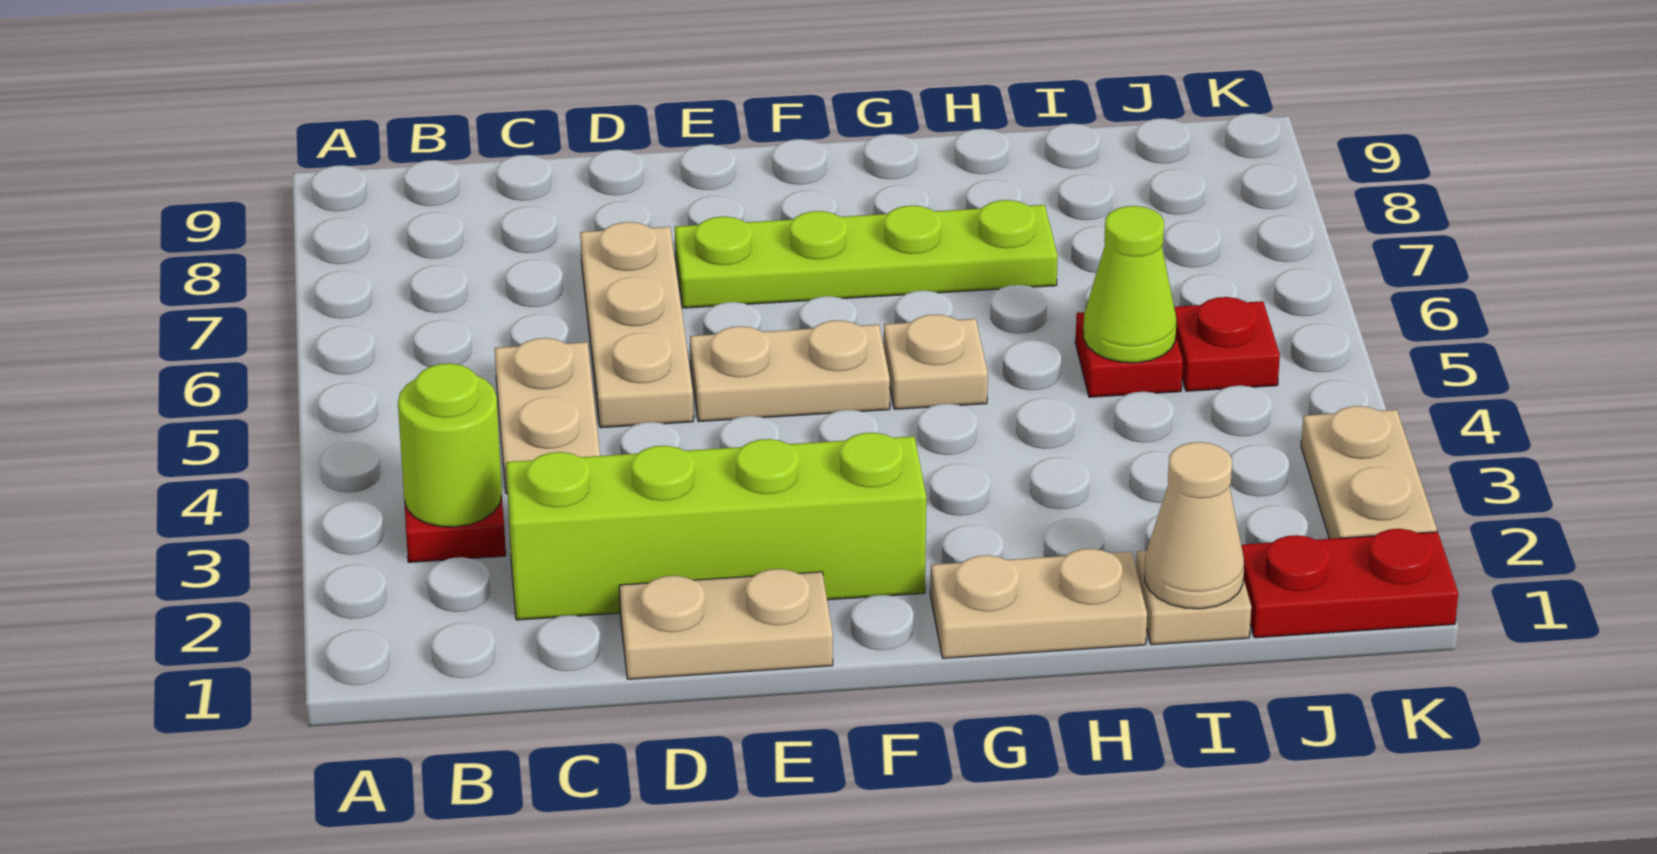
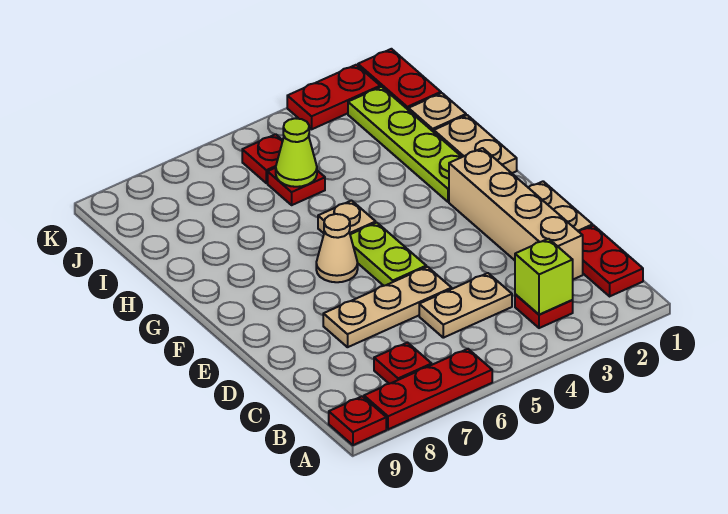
none -> red plate A6:A8 level 1
none -> red plate A9 level 1
none -> red plate B1:C1 level 1
lime round brick B3 level 2 -> lime brick B3 level 2
none -> red plate B7 level 1
lime brick C2:F2 level 1 -> tan brick C2:F2 level 1
tan plate E5:F5 level 1 -> lime plate E5:F5 level 1
lime plate E7:H7 level 1 -> lime plate G2:J2 level 1
tan cone I1 level 2 -> tan cone F6 level 1
tan plate K2:K3 level 1 -> red plate K2:K3 level 1

